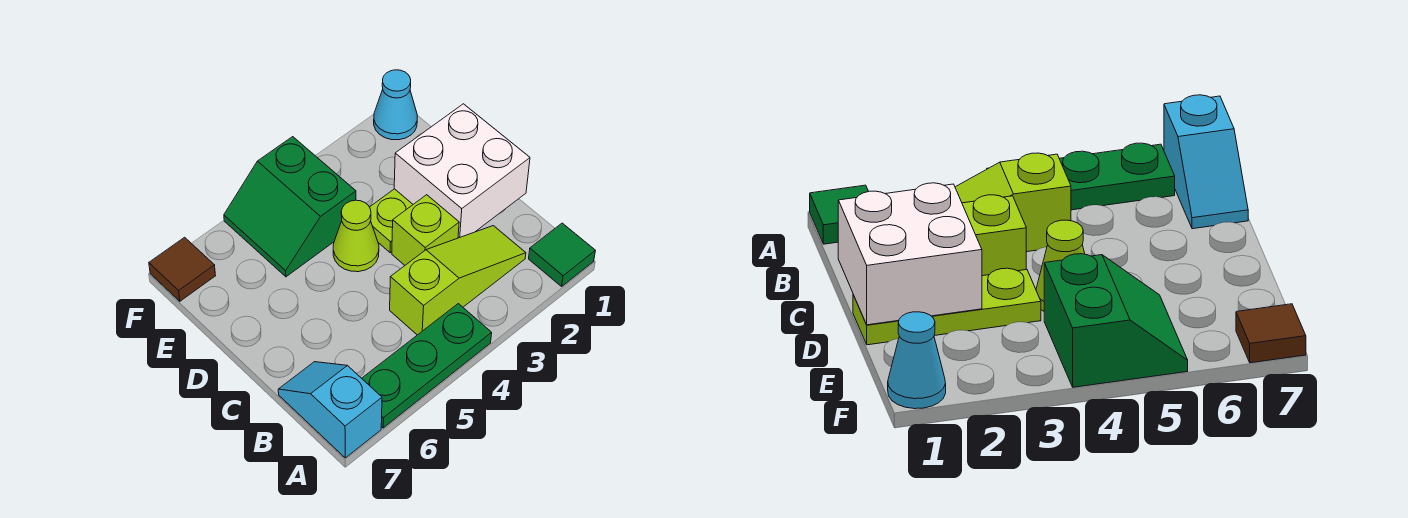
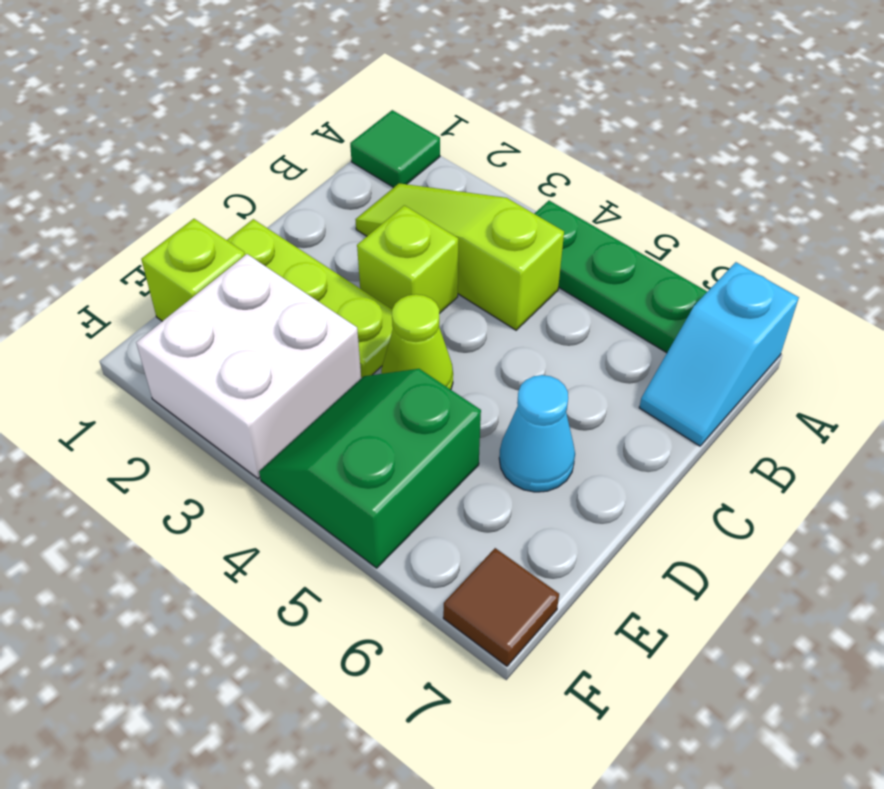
white brick C1:D2 level 2 -> white brick E2:F3 level 1
none -> lime brick E1 level 1
green slope E4:F5 level 1 top 4 -> green slope E4:F5 level 1 top 5
cyan cone F1 level 1 -> cyan cone D6 level 1

